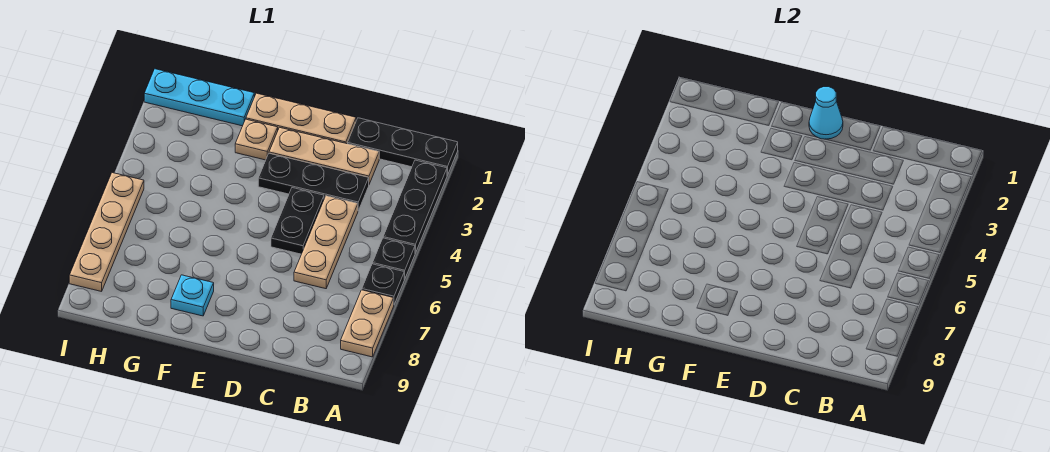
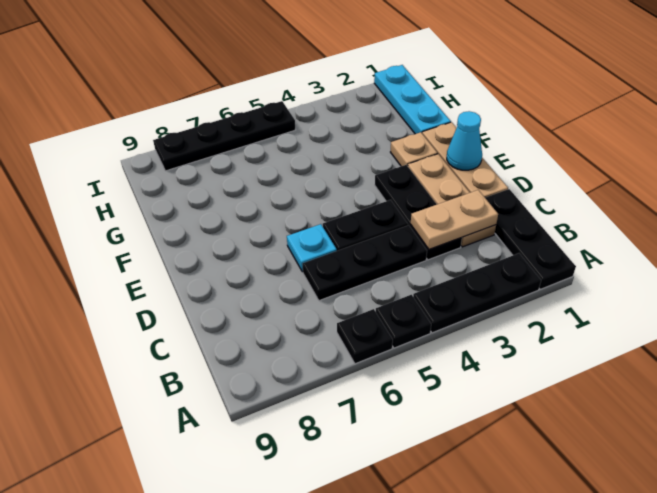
tan plate A7:A8 level 1 -> tan plate C2:C3 level 2
tan plate C4:C6 level 1 -> black plate C4:C6 level 1
cyan plate F8 level 1 -> cyan plate D6 level 1
tan plate I5:I8 level 1 -> black plate I5:I8 level 1

